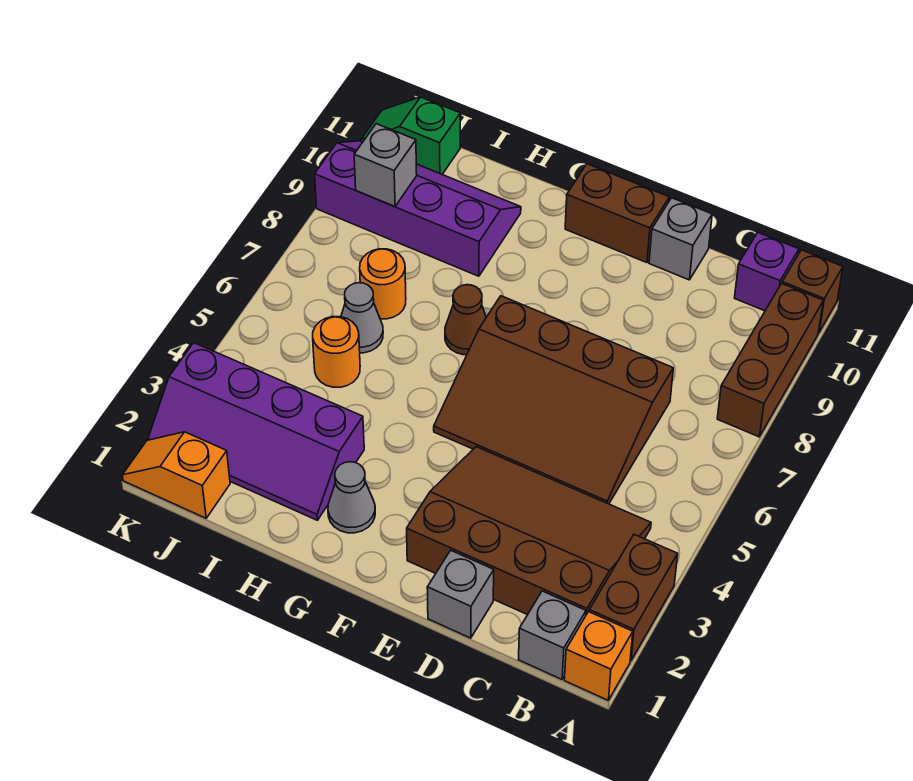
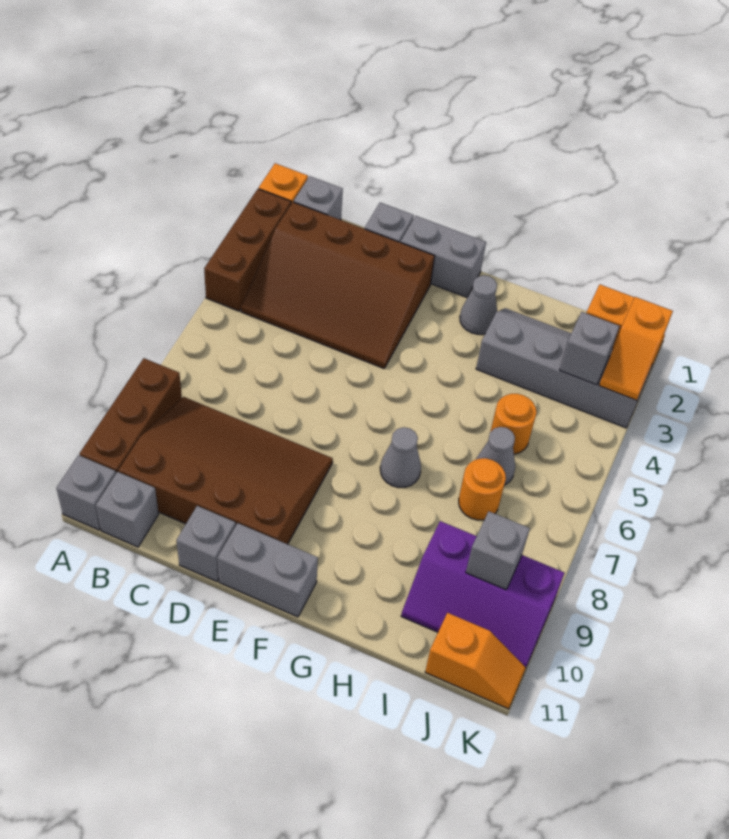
brown brick A2:A3 level 1 -> brown brick A2:A4 level 1
brown brick A11 level 1 -> grey brick A11 level 1
purple brick B11 level 1 -> grey brick B11 level 1
brown slope C5:F7 level 1 top 7 -> brown slope B8:E10 level 1 top 10
none -> grey brick E1:F1 level 1
brown brick E11:F11 level 1 -> grey brick E11:F11 level 1
brown cone G7 level 1 -> grey cone G7 level 1
purple slope H2:K3 level 1 top 3 -> grey slope H2:K3 level 1 top 3
purple slope H9:K10 level 1 top 9 -> purple slope I9:K10 level 1 top 9
none -> grey brick J3 level 2
green slope J11:K11 level 1 top J -> orange slope J11:K11 level 1 top J
none -> orange slope K2:K3 level 2 top 2

